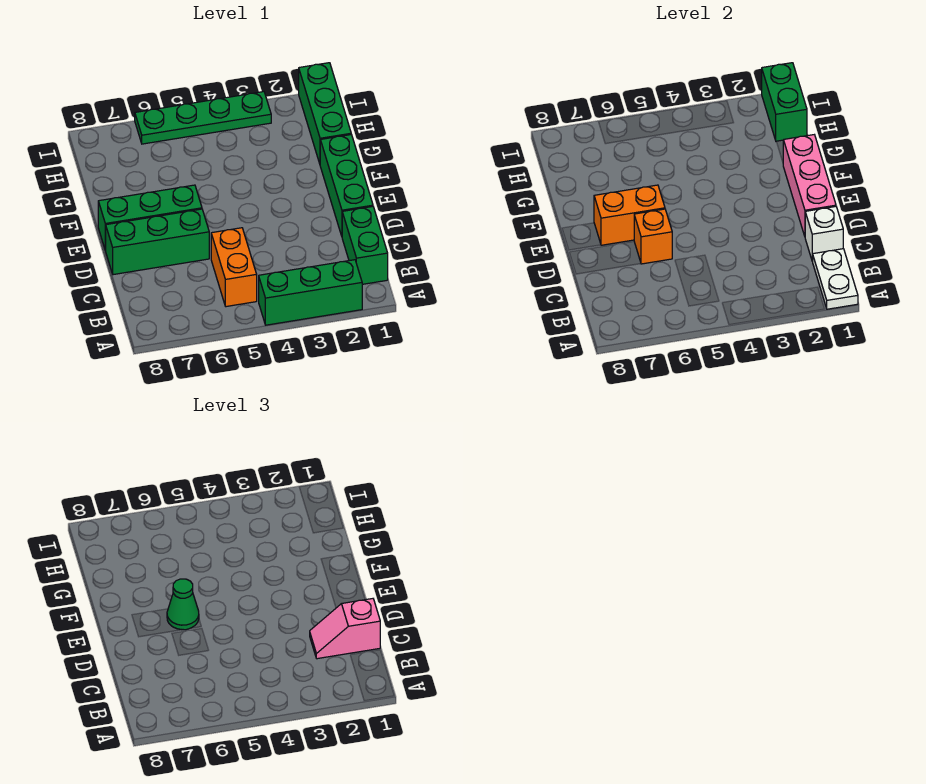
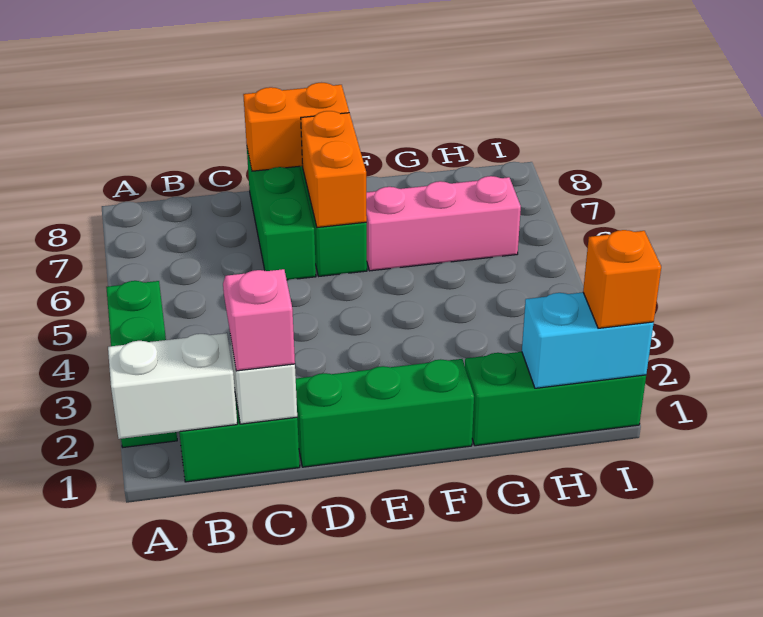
white plate A1:B1 level 2 -> white brick A1:B1 level 2
orange brick B5:C5 level 1 -> orange brick D8:E8 level 2
pink brick D1:F1 level 2 -> pink brick F6:H6 level 1
orange brick D6 level 2 -> orange brick I1 level 3
green cone E6 level 3 -> none
green brick H1:I1 level 2 -> cyan brick H1:I1 level 2
green plate I3:I6 level 1 -> none

